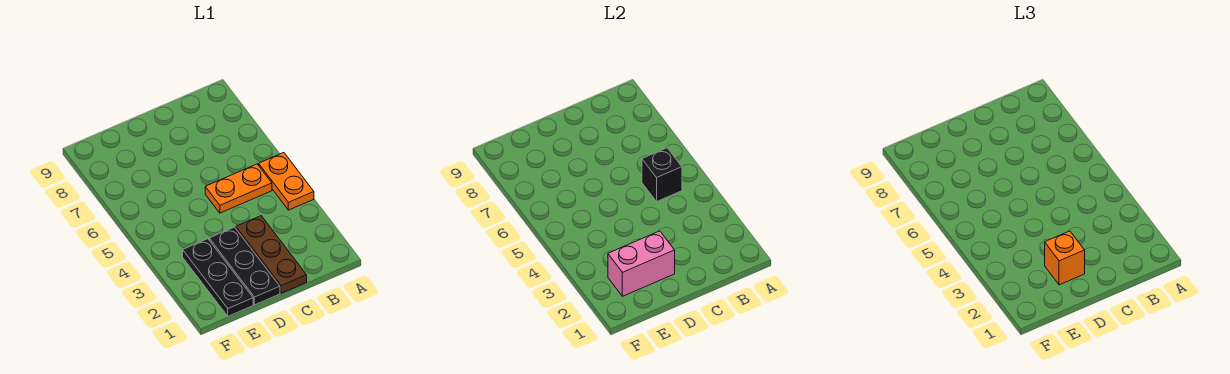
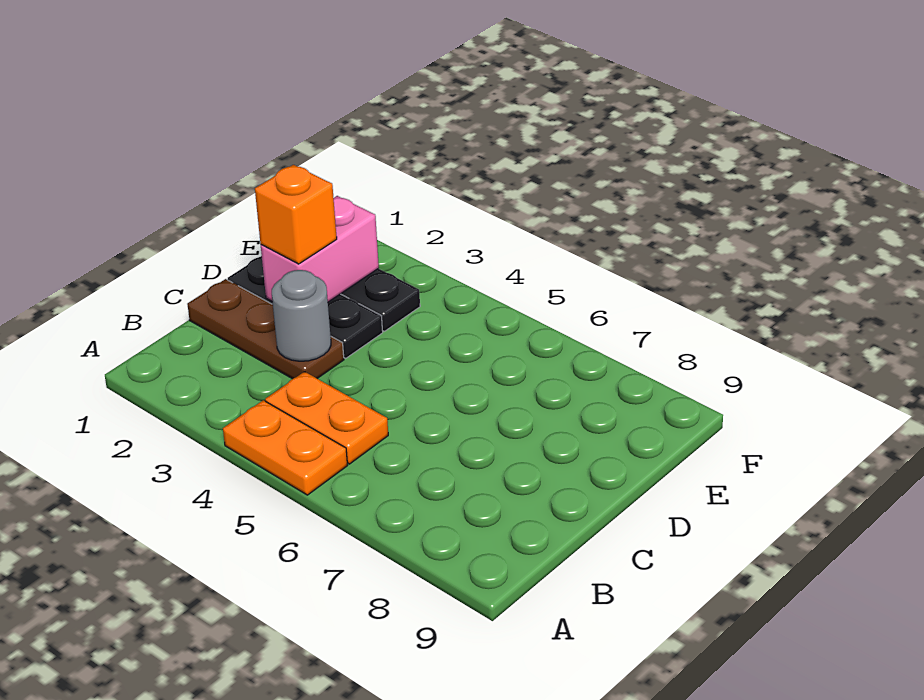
orange plate B5:C5 level 1 -> orange plate B4:B5 level 1
black brick B5 level 2 -> none
none -> grey round brick C3 level 2

